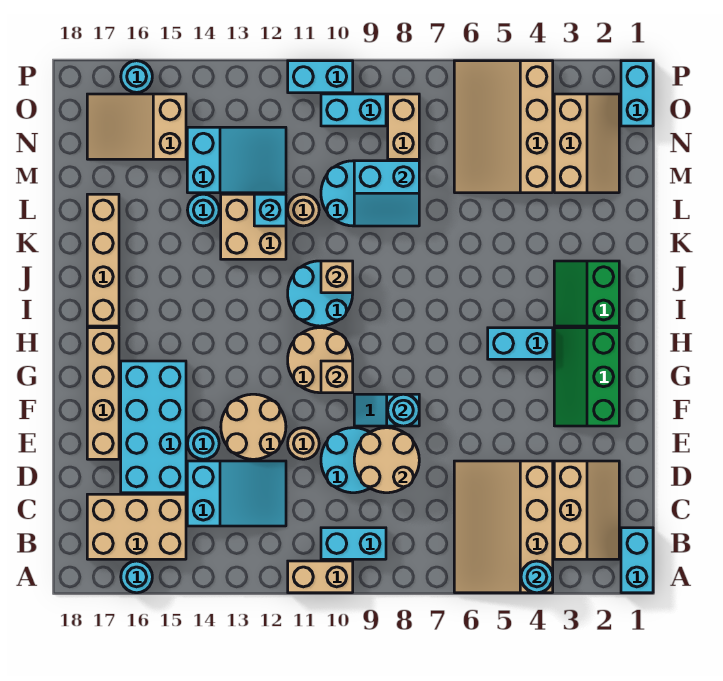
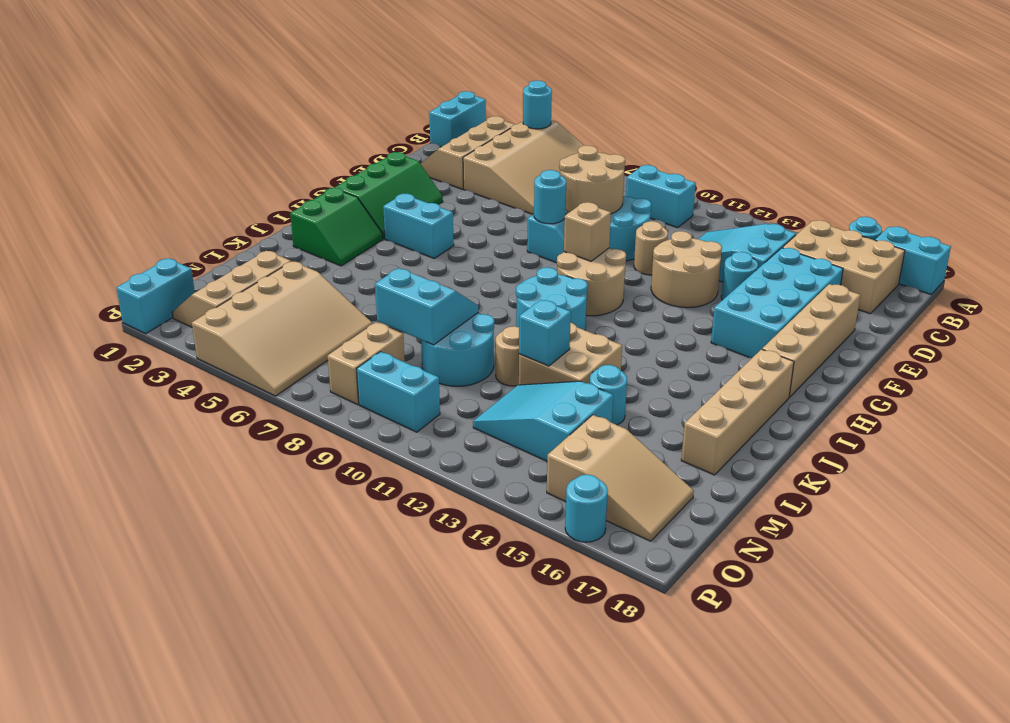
tan brick A10:A11 level 1 -> none
tan brick J10 level 2 -> none
cyan brick P10:P11 level 1 -> cyan brick A17:A18 level 1

